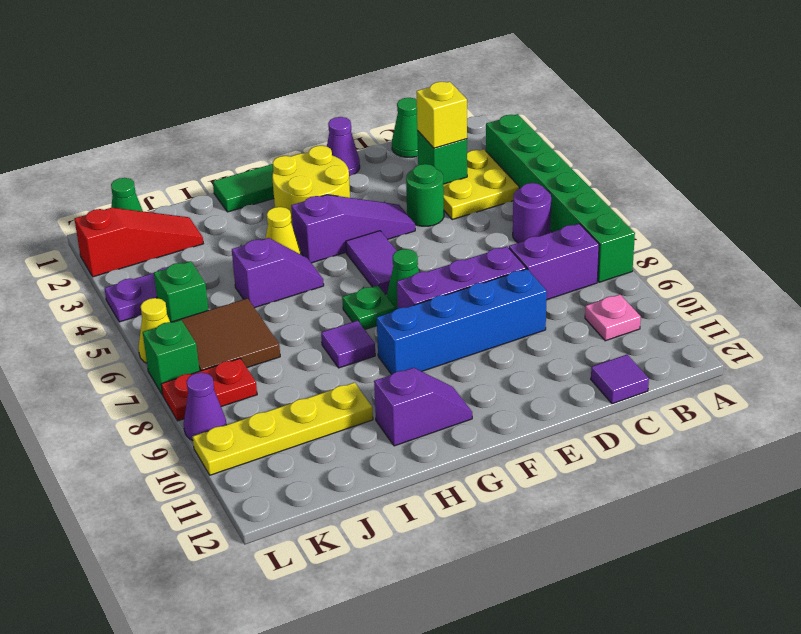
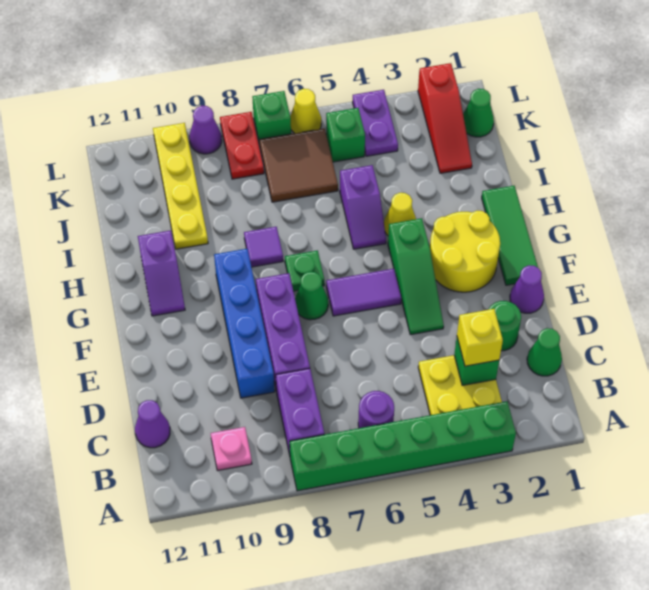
purple tile C12 level 1 -> purple cone C12 level 1
green round brick D4 level 1 -> green round brick D2 level 1
purple slope E4:G4 level 1 top G -> green slope E4:G4 level 1 top G

